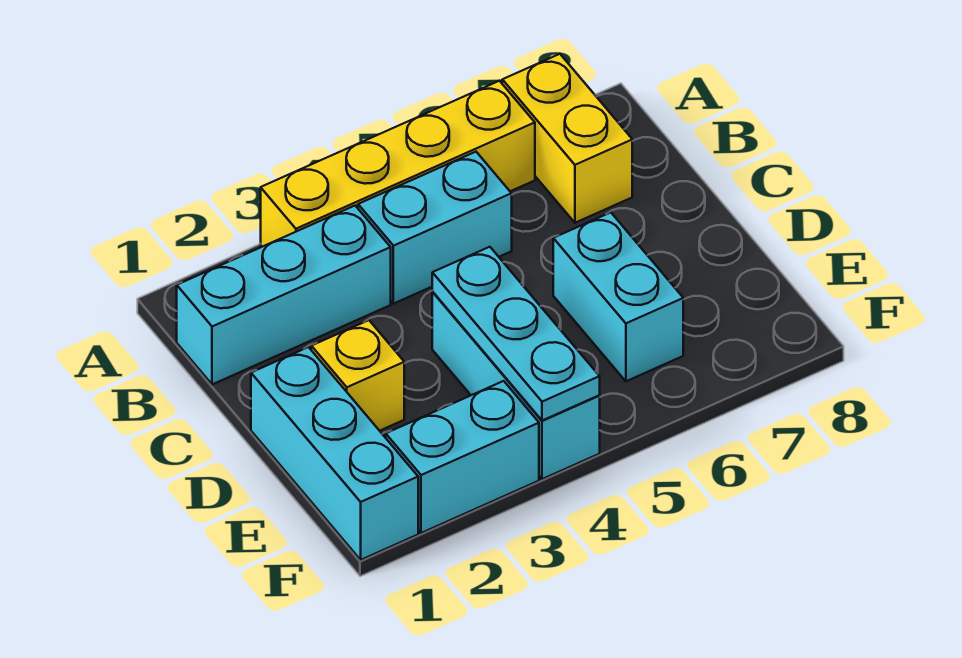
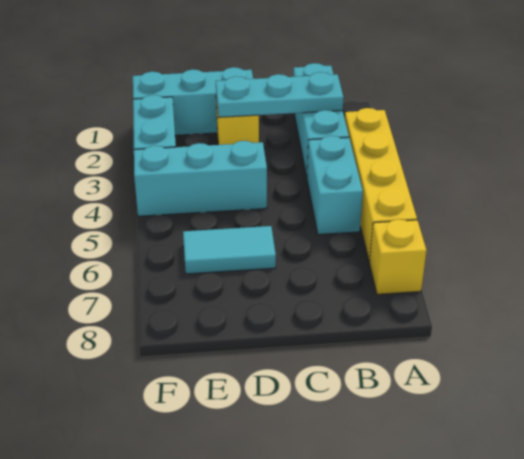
yellow brick A7:B7 level 1 -> yellow brick A7 level 1
cyan plate D4:F4 level 2 -> cyan plate B2:D2 level 2
cyan brick D6:E6 level 1 -> cyan tile D6:E6 level 1

